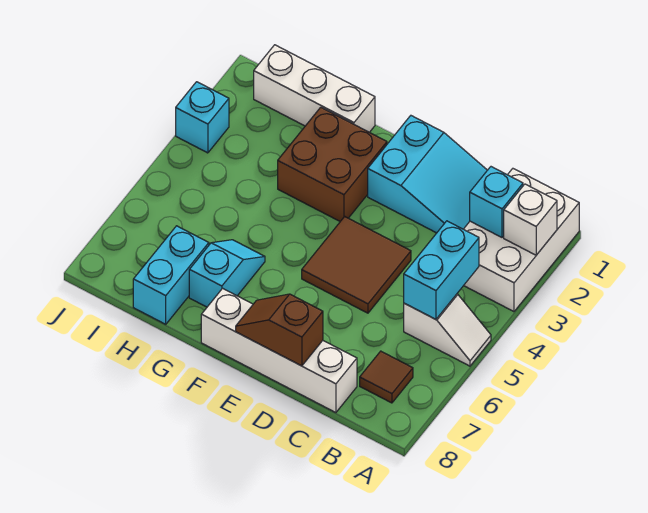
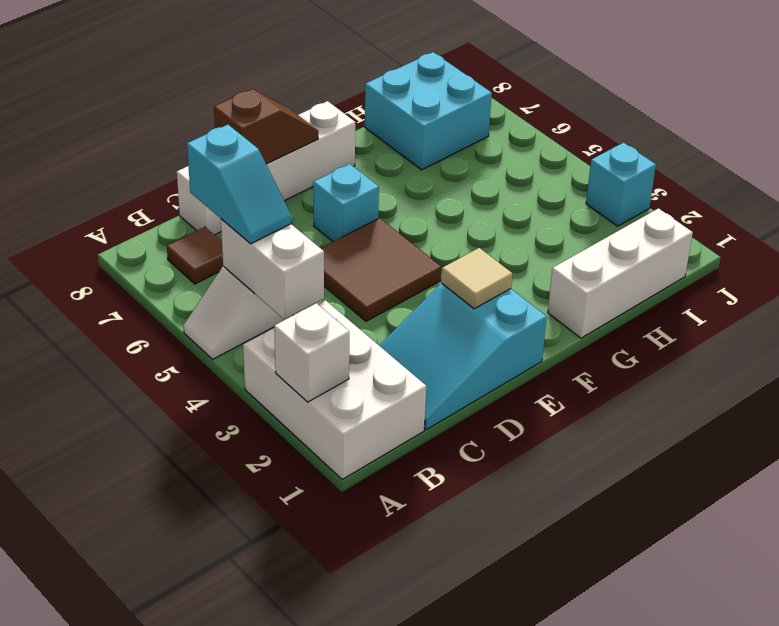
cyan brick B2 level 2 -> cyan brick E6 level 1
cyan brick B4:B5 level 2 -> white brick B4:B5 level 2
none -> tan tile E2 level 2
brown brick F2:G3 level 1 -> none
cyan slope G6:G7 level 1 top 7 -> cyan slope B5:B6 level 3 top 6
cyan brick H7:H8 level 1 -> cyan brick H7:I8 level 1

